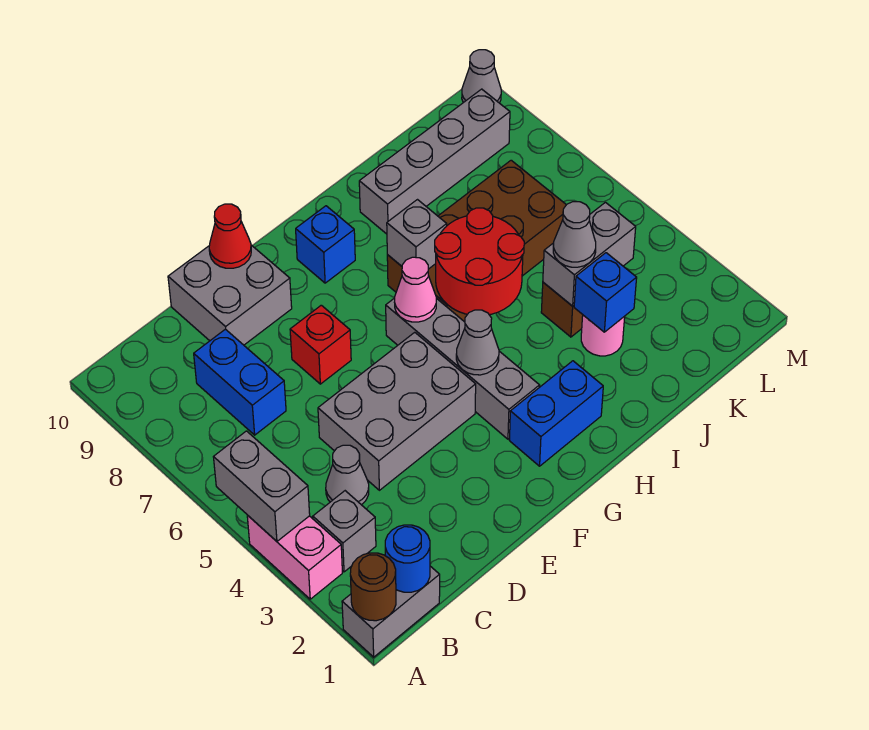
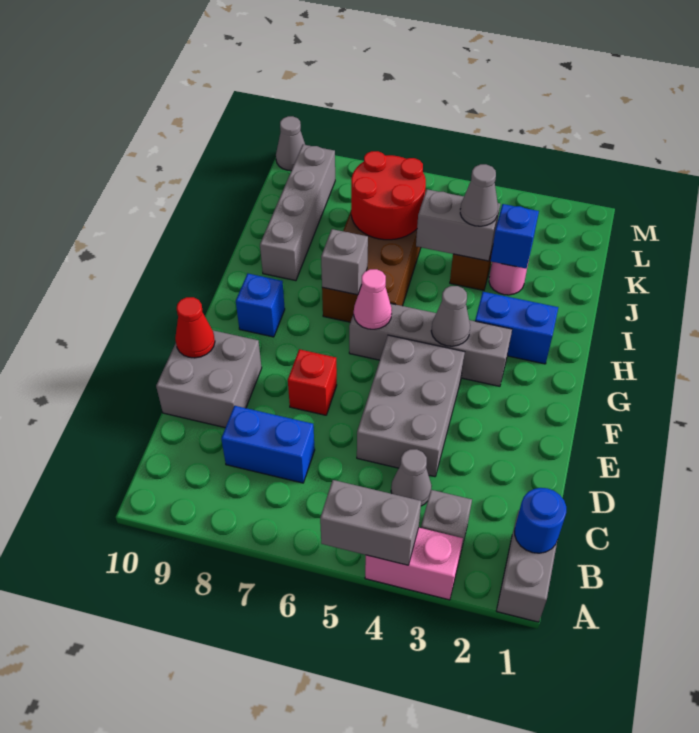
brown round brick A1 level 2 -> none
blue brick G2:H2 level 1 -> blue brick H2:H3 level 1
red round brick H5:I6 level 2 -> red round brick J6:K7 level 2
grey brick J4:K4 level 2 -> grey brick J4:J5 level 2

